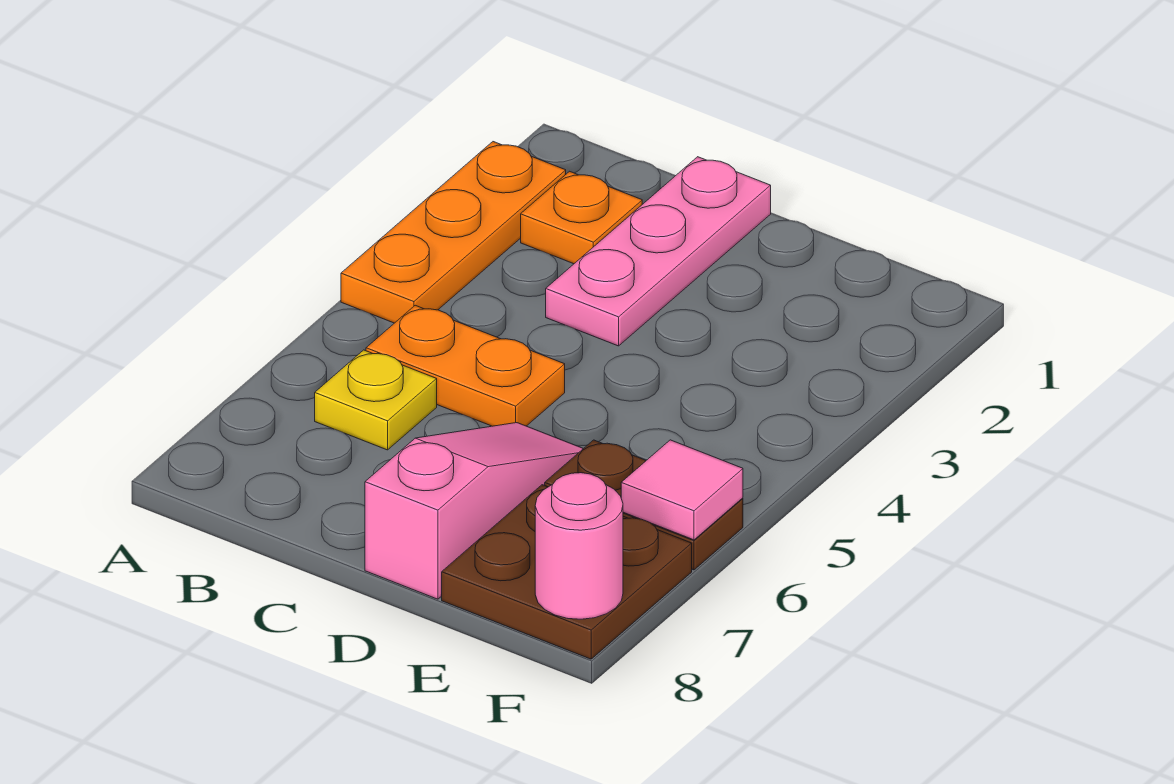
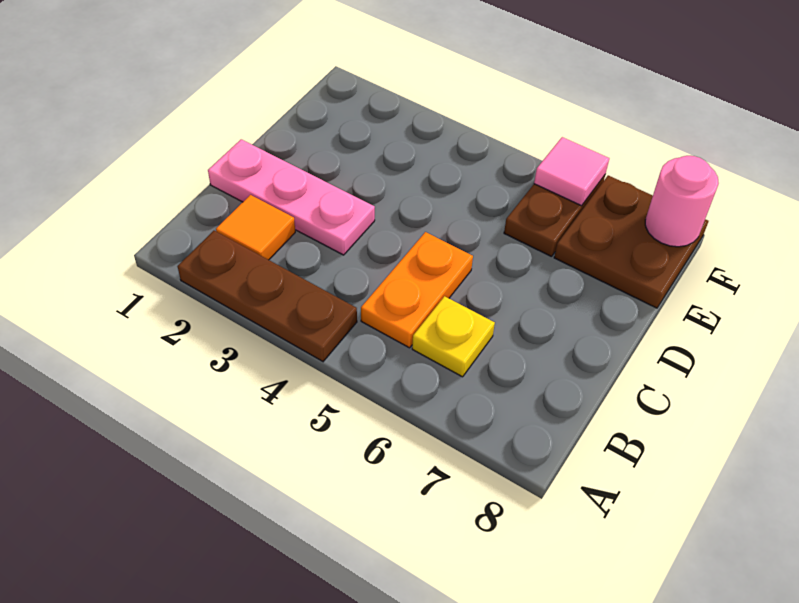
orange plate A2:A4 level 1 -> brown plate A2:A4 level 1
orange plate B2 level 1 -> orange tile B2 level 1
pink slope D6:D8 level 1 top 8 -> none

